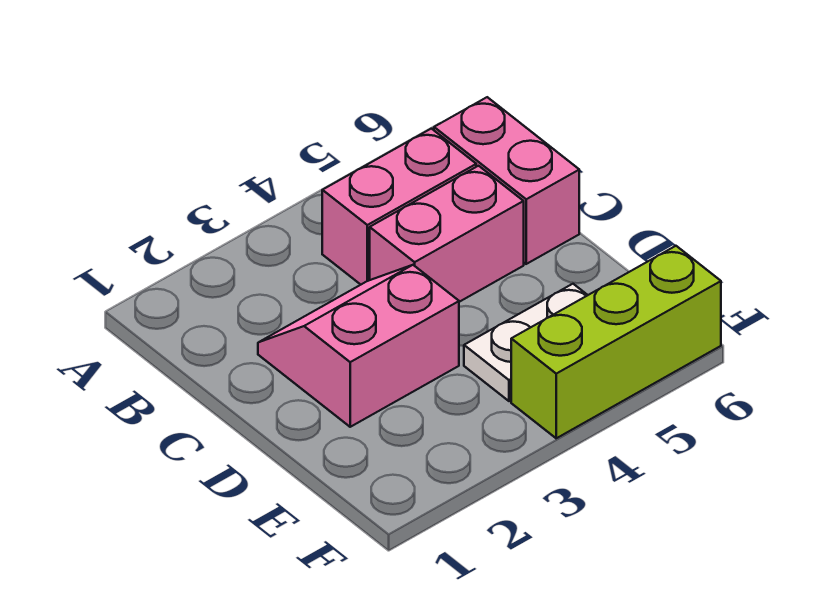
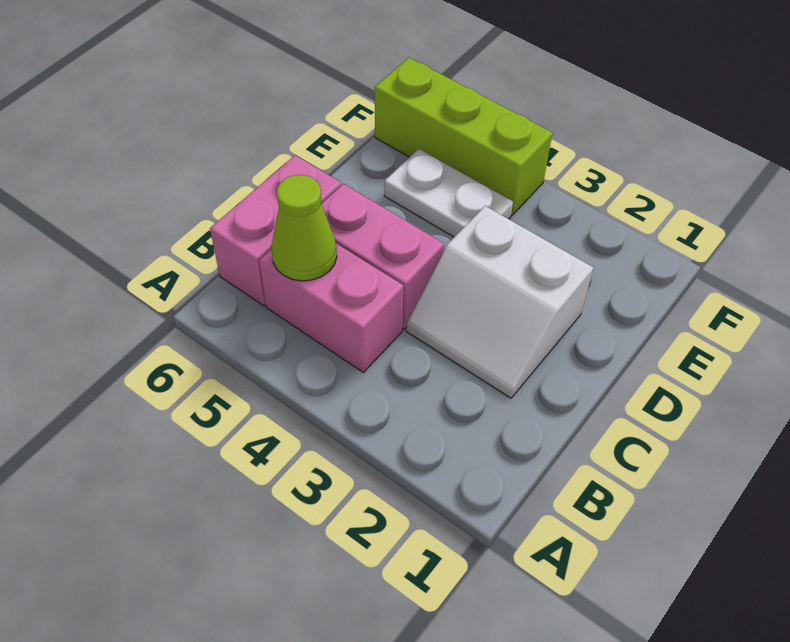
none -> lime cone B5 level 2
pink slope C2:D3 level 1 top D -> white slope C2:D3 level 1 top D

